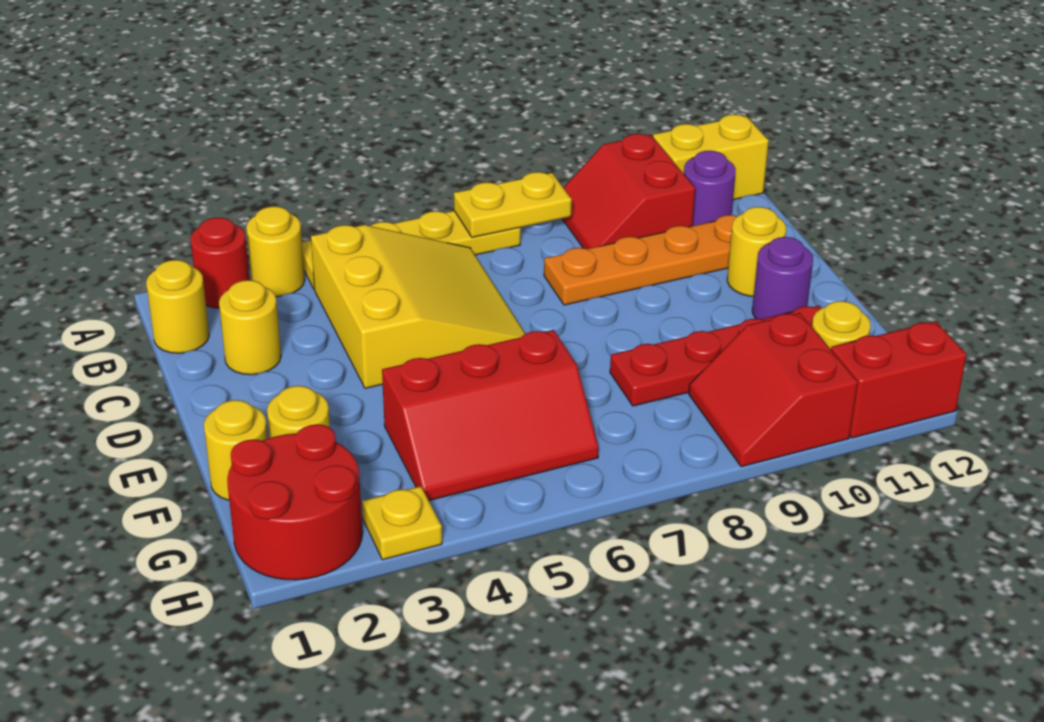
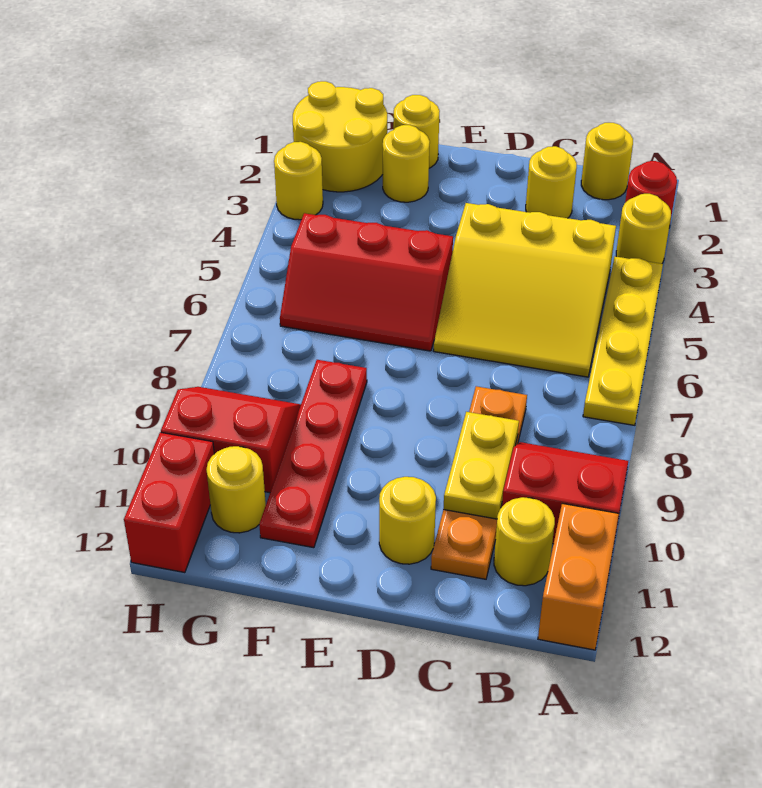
yellow plate A7:A8 level 2 -> yellow plate C9:C10 level 2
yellow brick A11:A12 level 1 -> orange brick A11:A12 level 1
purple round brick B11 level 1 -> yellow round brick B11 level 1
purple round brick E11 level 1 -> none
red slope F4:G6 level 1 top F -> red slope E5:G6 level 1 top 5
red round brick G1:H2 level 1 -> yellow round brick G1:H2 level 1
yellow plate H3 level 1 -> yellow round brick H3 level 1

